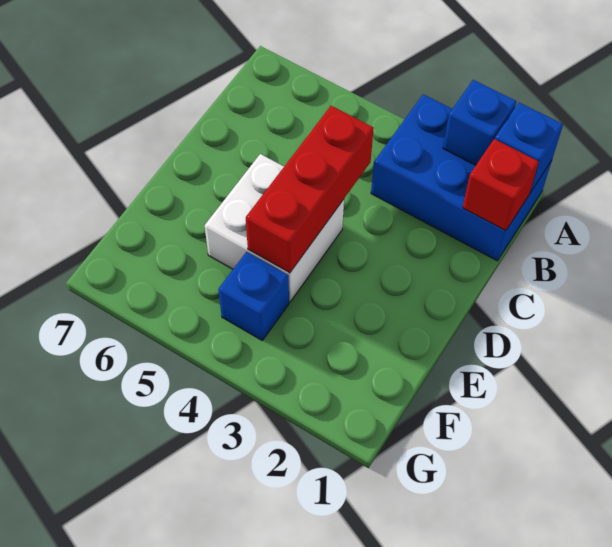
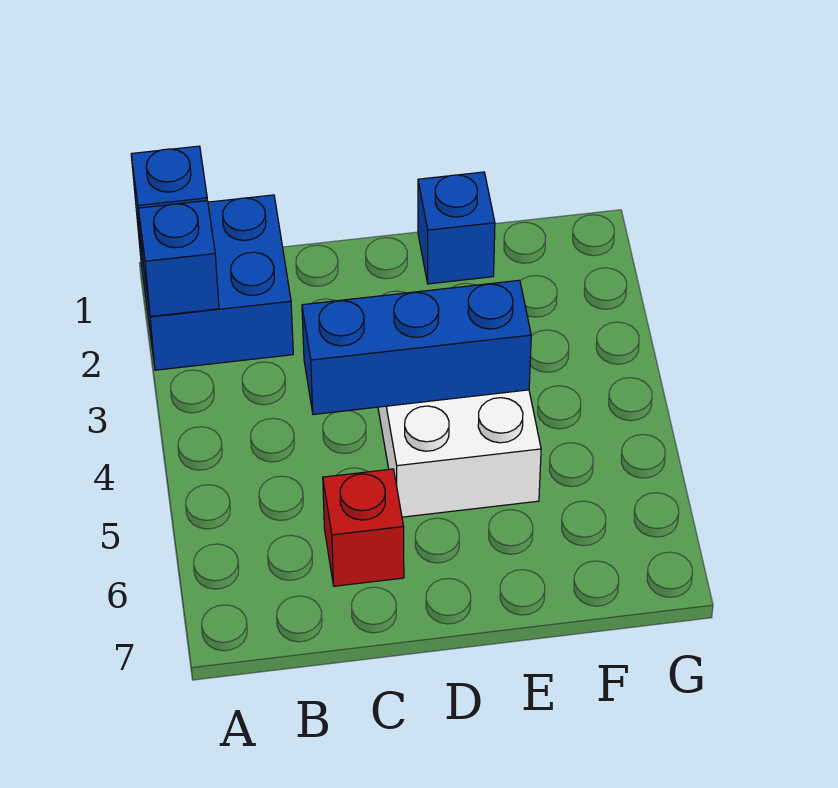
blue brick A1:B3 level 1 -> blue brick A1:B2 level 1
red brick B1 level 2 -> red brick C6 level 1
red brick C4:E4 level 2 -> blue brick C4:E4 level 2
blue brick F4 level 1 -> blue brick E1 level 1

